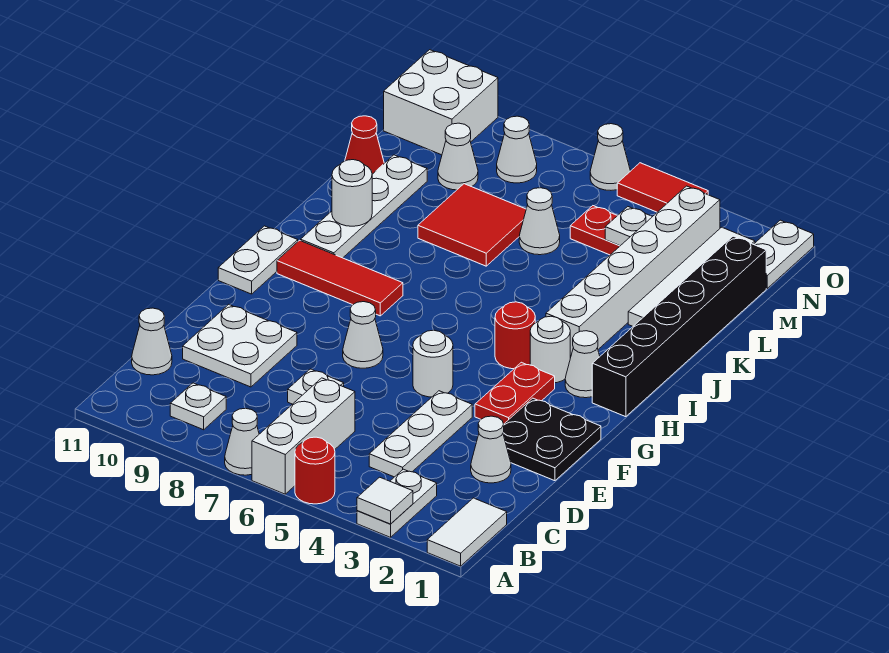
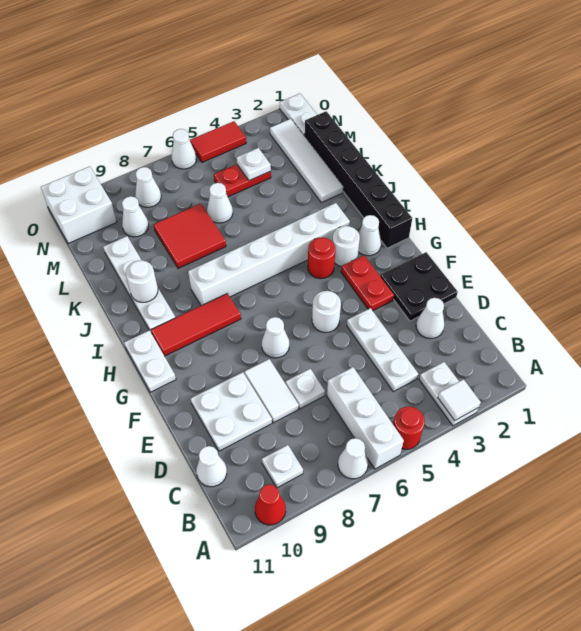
white tile A1:B1 level 1 -> white tile D8:E8 level 1
white brick I3:N3 level 1 -> white brick I3:I8 level 1
red cone L11 level 1 -> red cone A10 level 1

